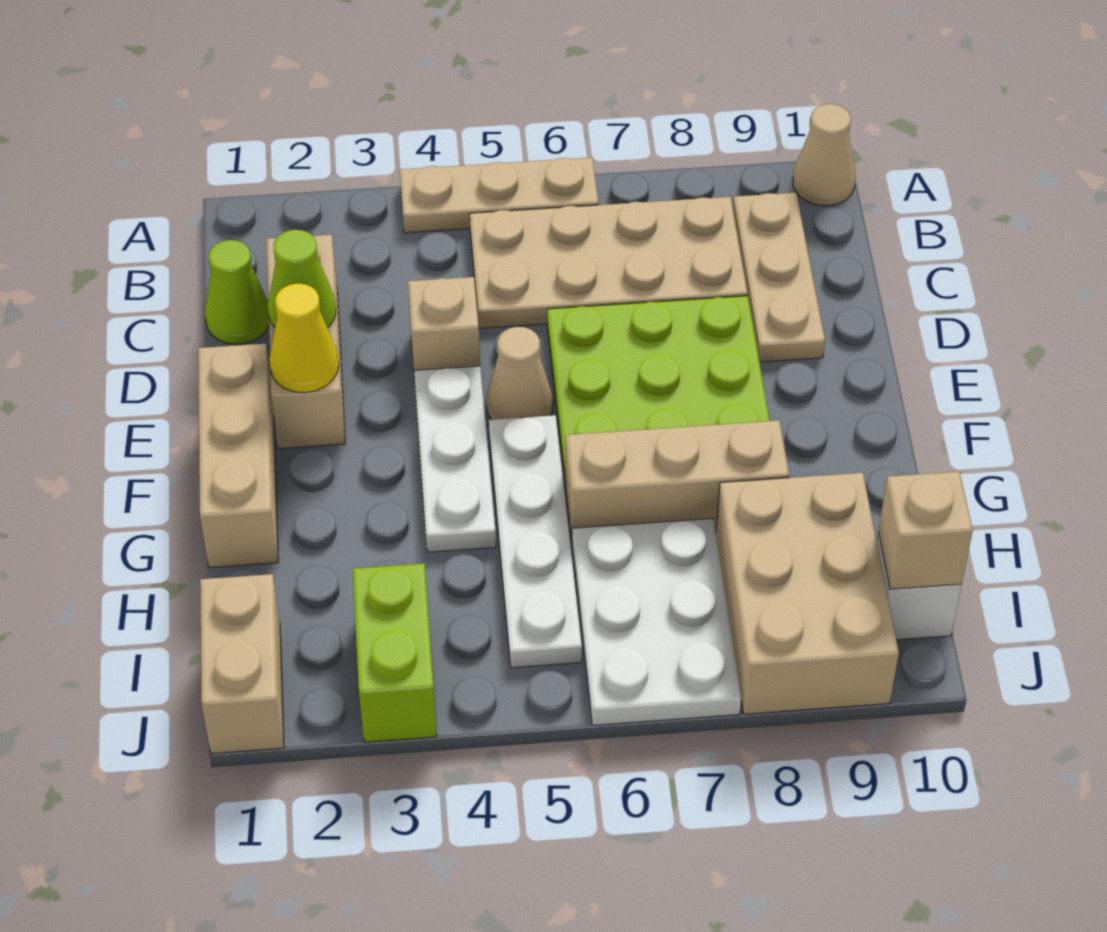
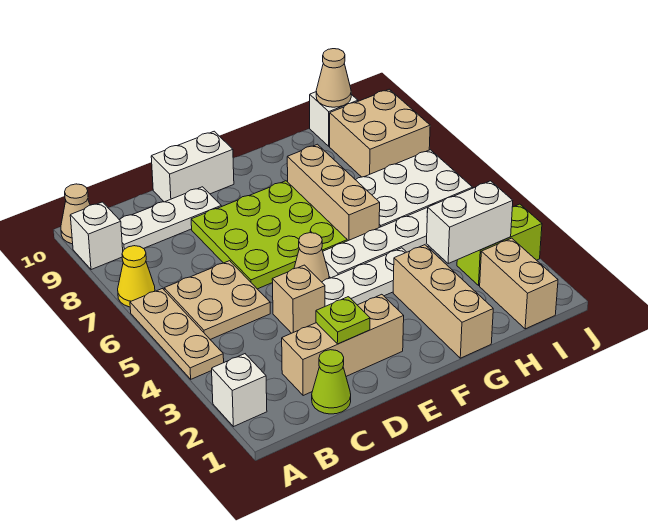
none -> white brick A2 level 1
none -> white brick A9 level 1
tan plate B5:C8 level 1 -> tan plate B5:C6 level 1
tan plate B9:D9 level 1 -> white plate B9:D9 level 1
lime cone D2 level 2 -> lime plate D2 level 2
none -> white brick D10:E10 level 1
tan brick E1:G1 level 1 -> tan brick G1:G3 level 1
yellow cone E2 level 2 -> yellow cone A7 level 1
none -> white brick H3:I3 level 2
tan brick H8:J9 level 1 -> tan brick I8:J9 level 1
tan brick I1:J1 level 1 -> tan brick I1:I2 level 1
tan brick I10 level 2 -> tan cone I10 level 2

